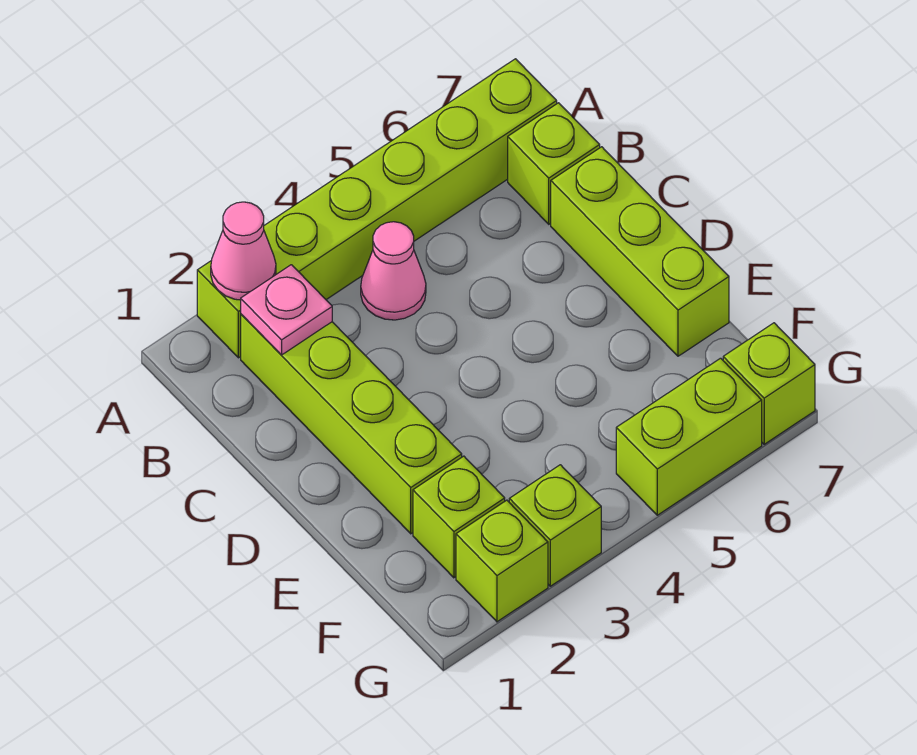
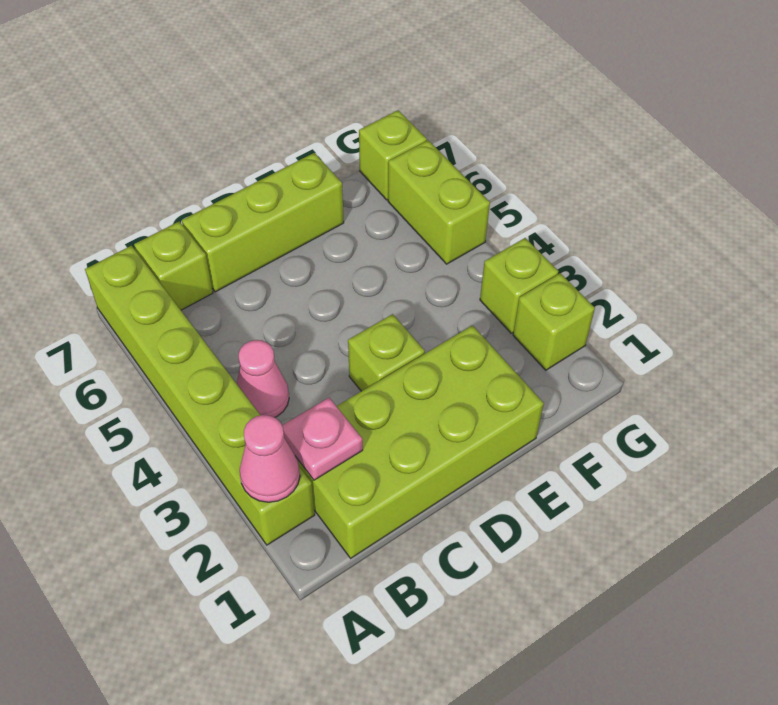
lime brick B2:E2 level 1 -> lime brick B1:E2 level 1
lime brick F2 level 1 -> lime brick D3 level 1

